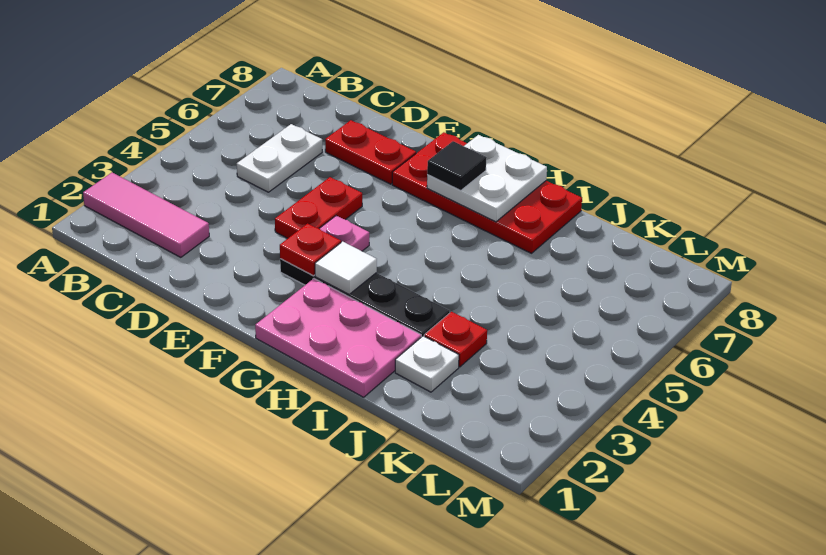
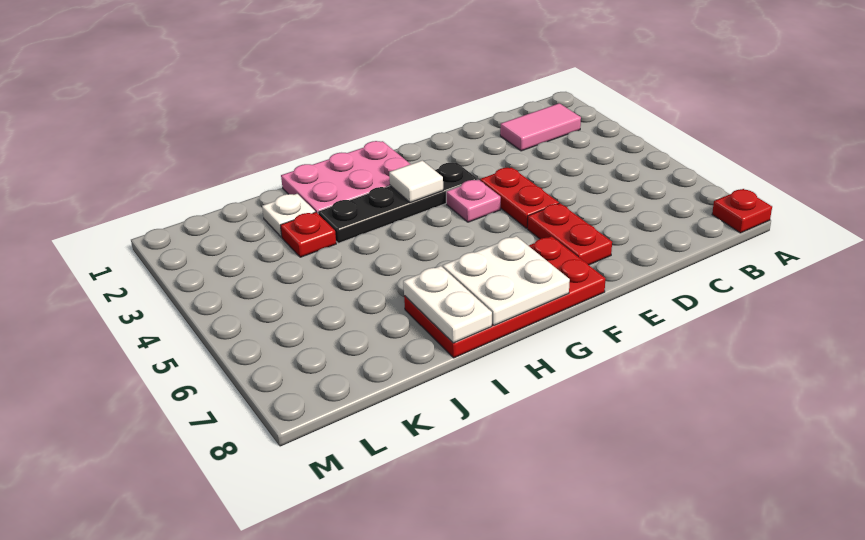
pink tile A2:C2 level 1 -> pink tile B2:C2 level 1
white plate C5:C6 level 1 -> white plate I7:I8 level 2
red plate D7:E7 level 1 -> red plate E6:E7 level 1
red plate F3 level 2 -> red plate A8 level 1
black tile G7 level 3 -> none

